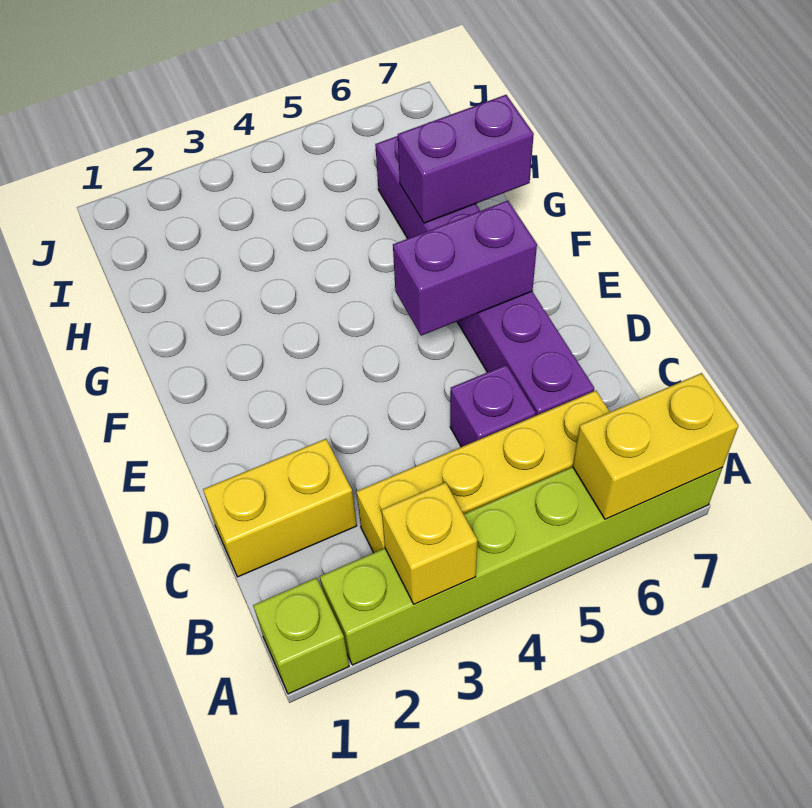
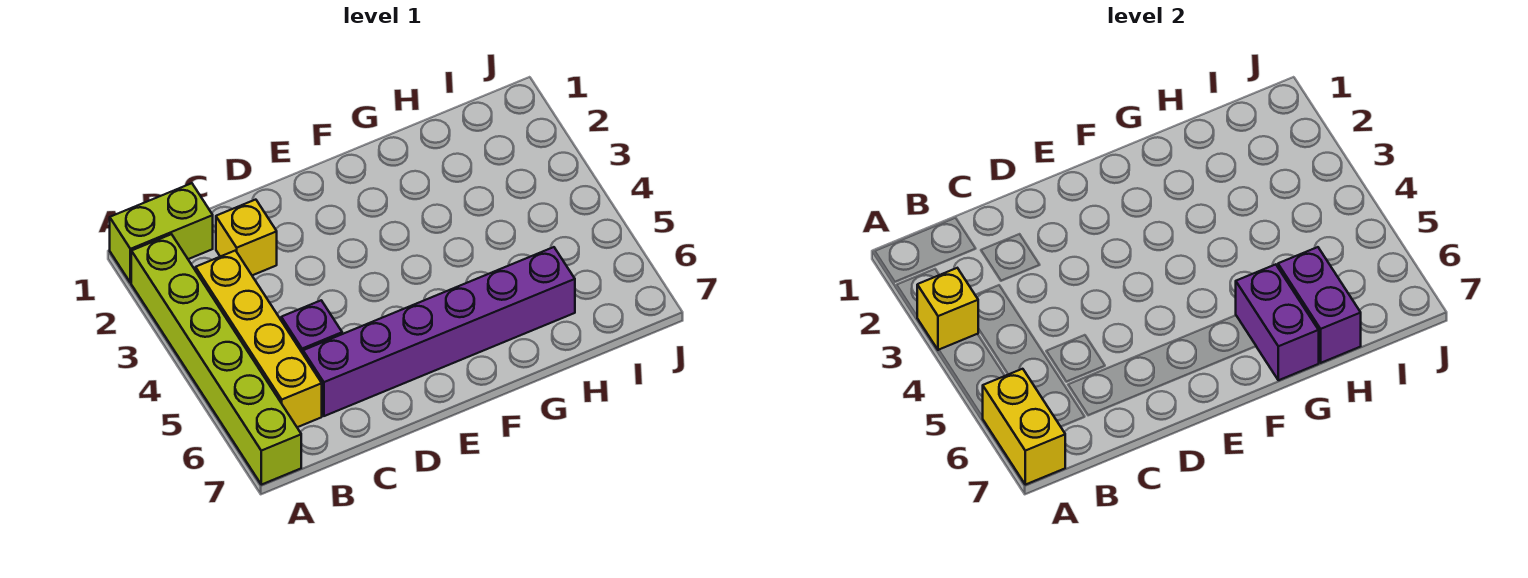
lime brick A1 level 1 -> lime brick A1:B1 level 1
yellow brick C1:C2 level 1 -> yellow brick C2 level 1
purple brick E5:E6 level 2 -> purple brick H6:H7 level 2

